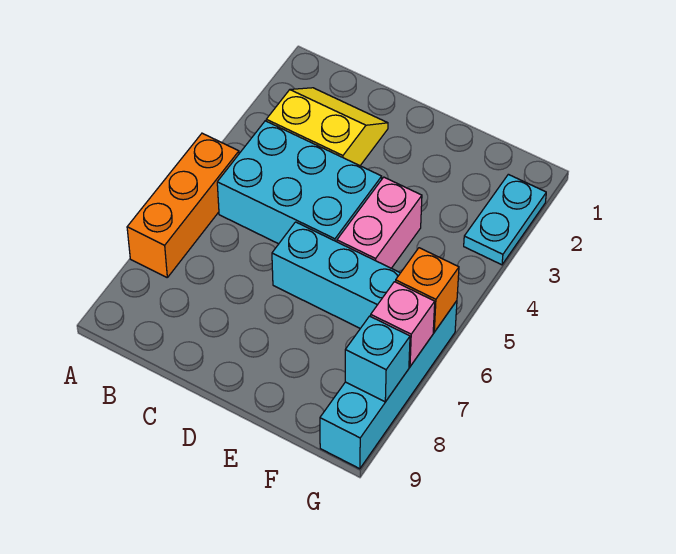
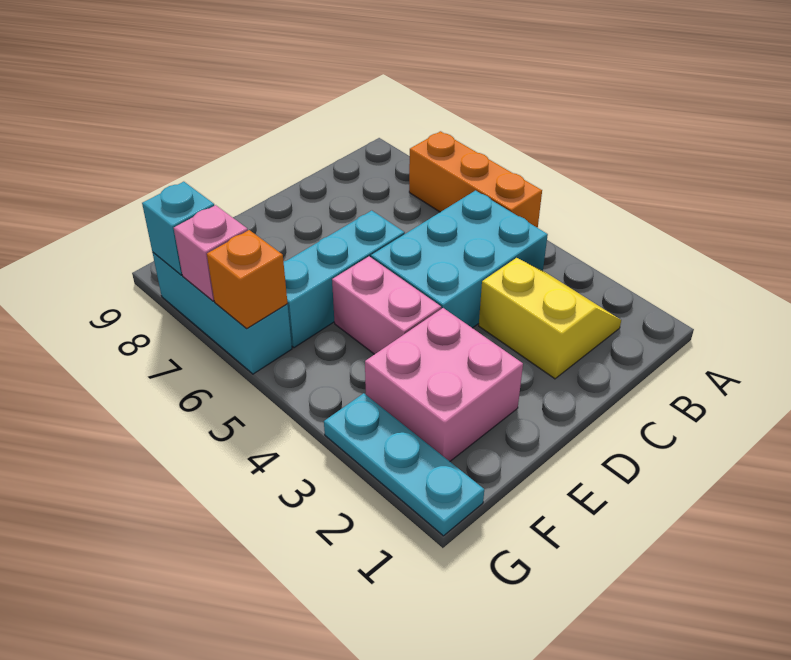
yellow slope B2:C3 level 1 top 3 -> yellow slope B2:C3 level 1 top C
none -> pink brick E2:F3 level 1
cyan plate G2:G3 level 1 -> cyan plate G1:G3 level 1
cyan brick G6:G9 level 1 -> cyan brick G6:G8 level 1

